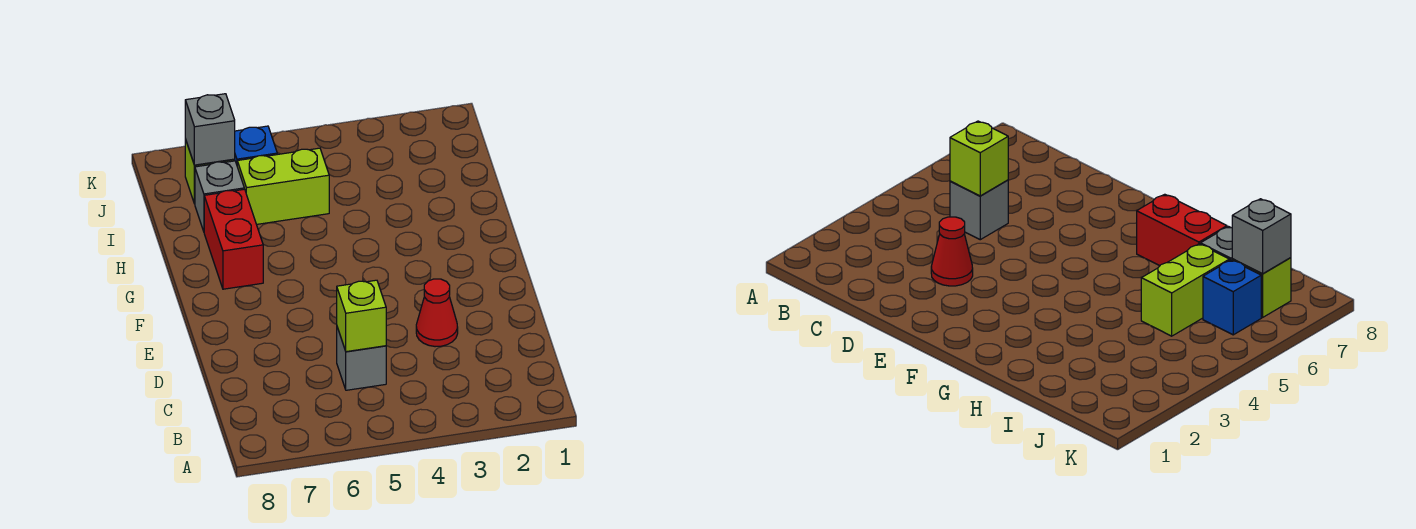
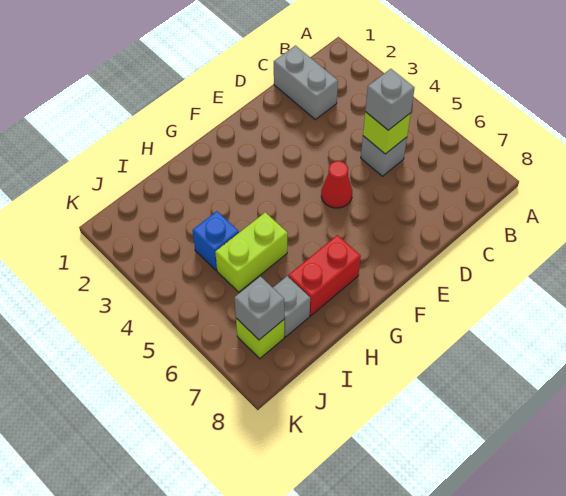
none -> grey brick C1:C2 level 1
none -> grey brick C5 level 3
red cone D3 level 1 -> red cone E5 level 1
lime brick I5:I6 level 1 -> lime brick H5:I5 level 1
blue brick J6 level 1 -> blue brick I4 level 1

